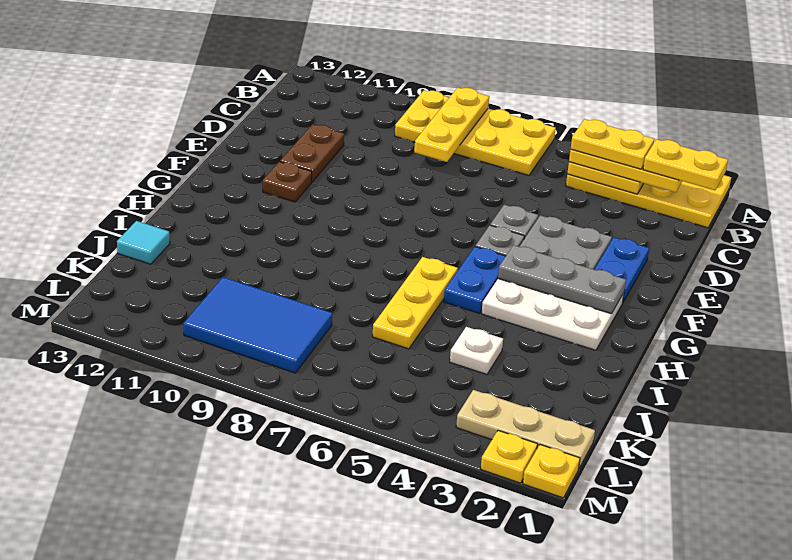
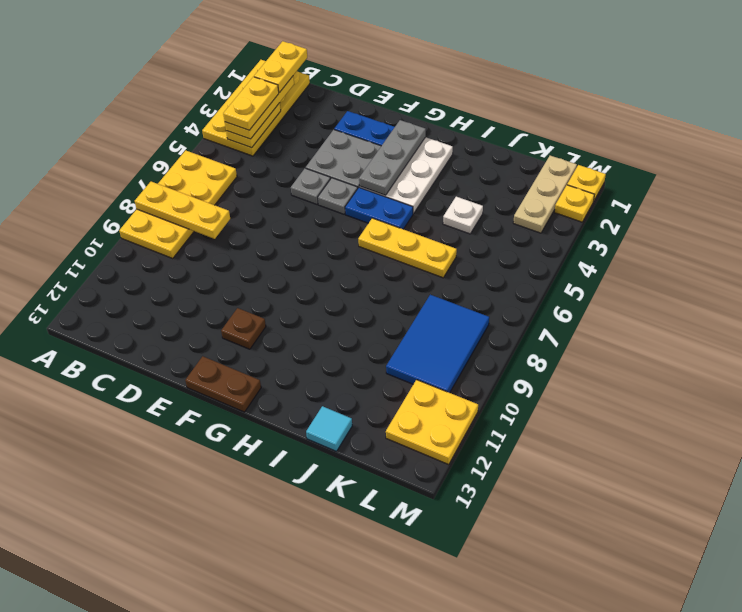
brown plate D11:E11 level 1 -> brown plate F13:G13 level 1
none -> yellow plate L11:M12 level 1

